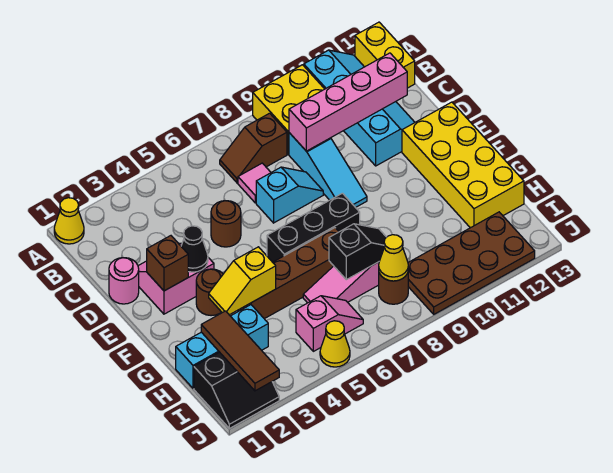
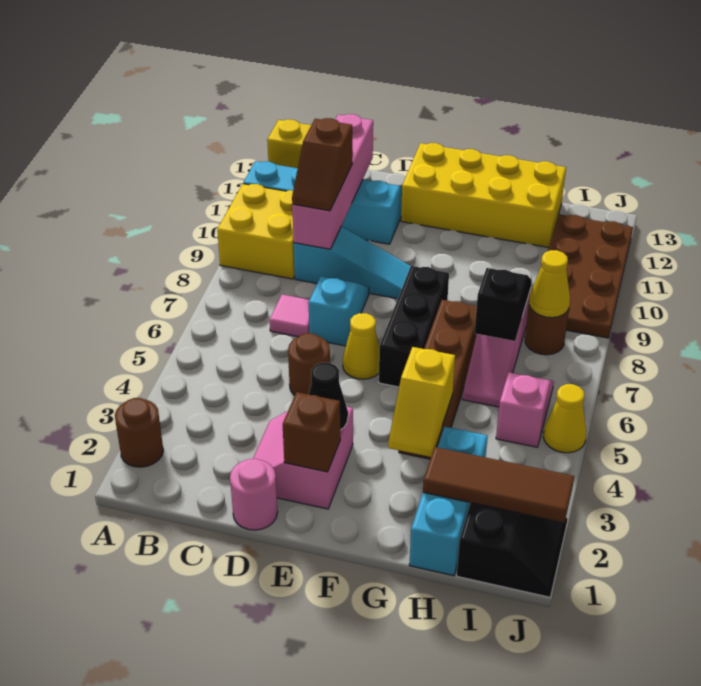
yellow cone A1 level 1 -> yellow cone E6 level 1
brown slope B7:B8 level 1 top 8 -> brown slope C9:C10 level 3 top 10
brown round brick F3 level 1 -> brown round brick A2 level 1

